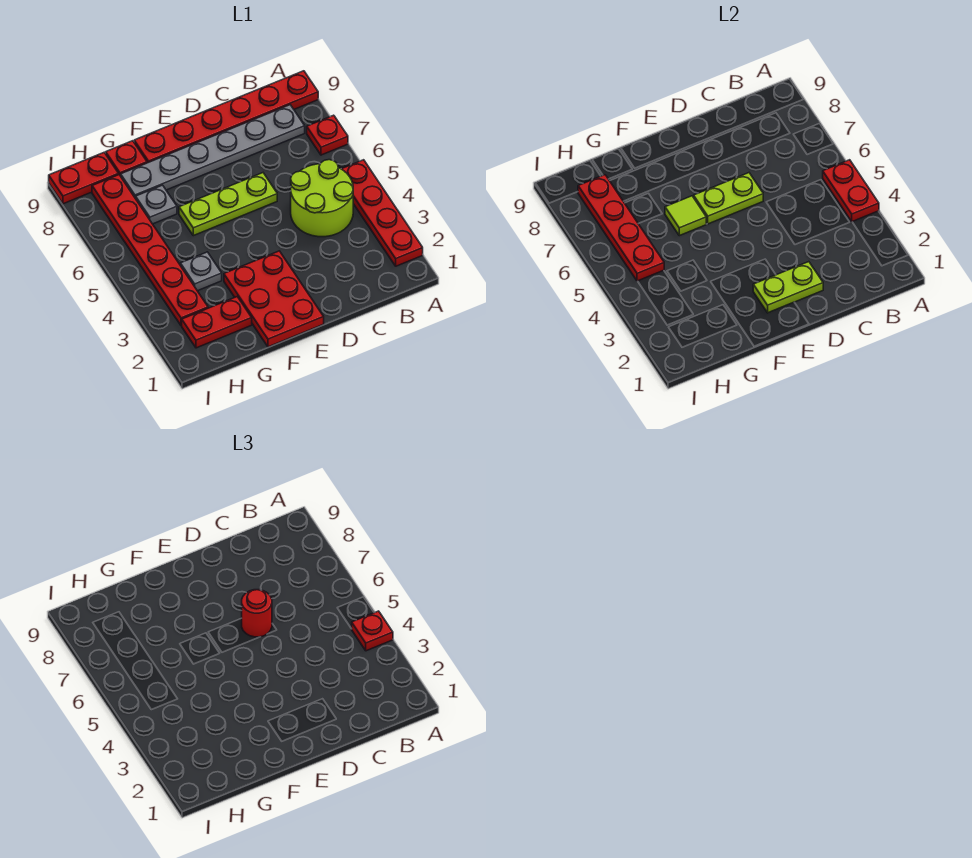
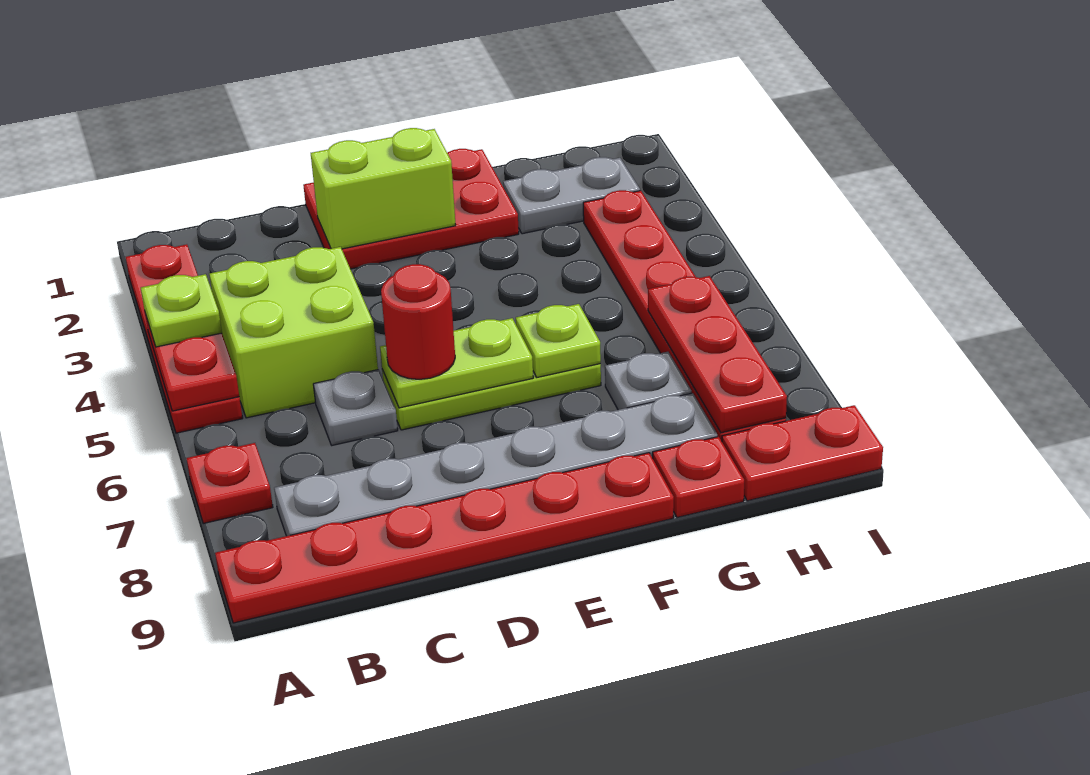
red plate A4 level 3 -> lime plate A4 level 3
lime round brick B4:C5 level 1 -> lime brick B4:C5 level 1
lime plate D2:E2 level 2 -> lime brick D2:E2 level 2
red plate E1:F3 level 1 -> red plate D1:F2 level 1
lime tile F6 level 2 -> lime plate F6 level 2
red plate G2:H2 level 1 -> grey plate G2:H2 level 1
grey plate G4 level 1 -> grey plate C6 level 1
red plate H5:H8 level 2 -> red plate H6:H8 level 2

